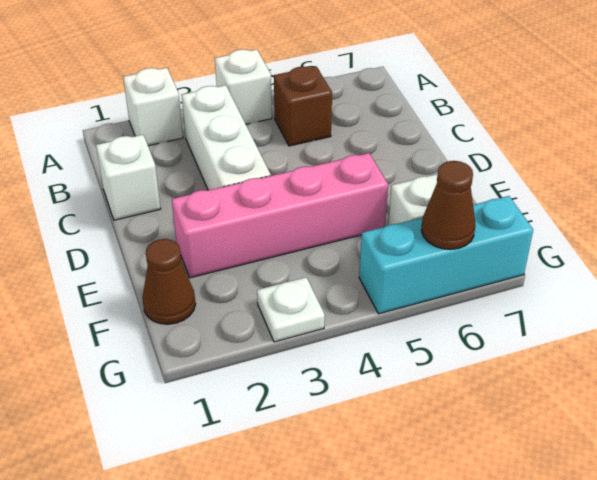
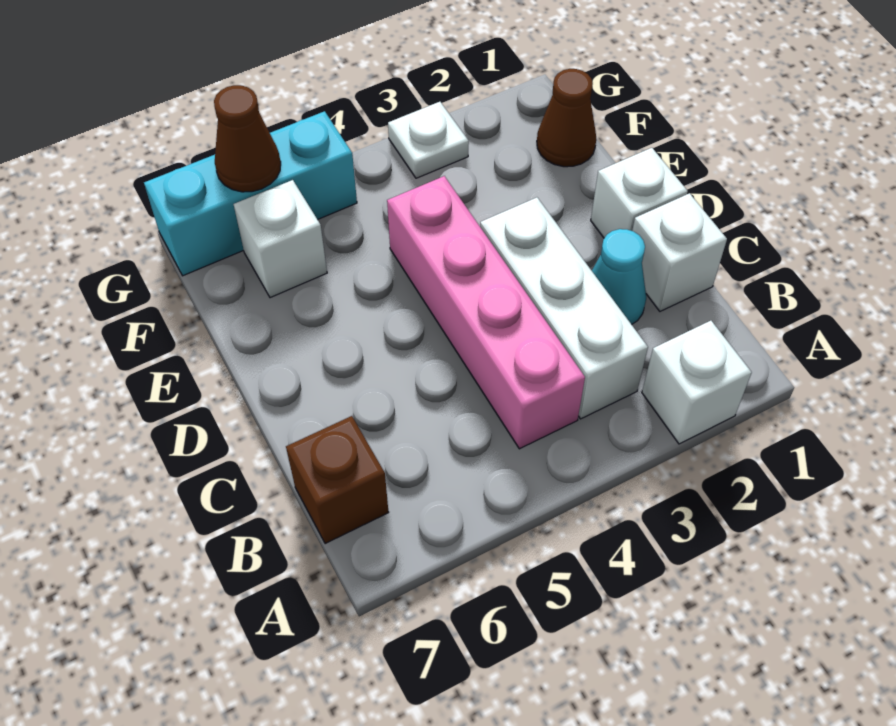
white brick A4 level 1 -> white brick D1 level 1
brown brick B5 level 1 -> brown brick B7 level 1
none -> cyan cone C2 level 1
pink brick E2:E5 level 1 -> pink brick B4:E4 level 1

